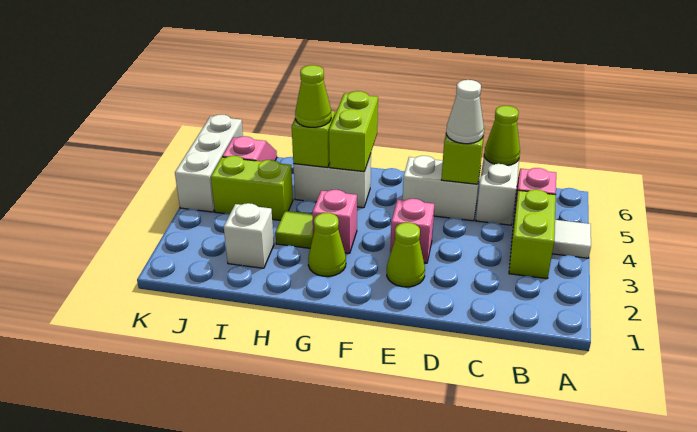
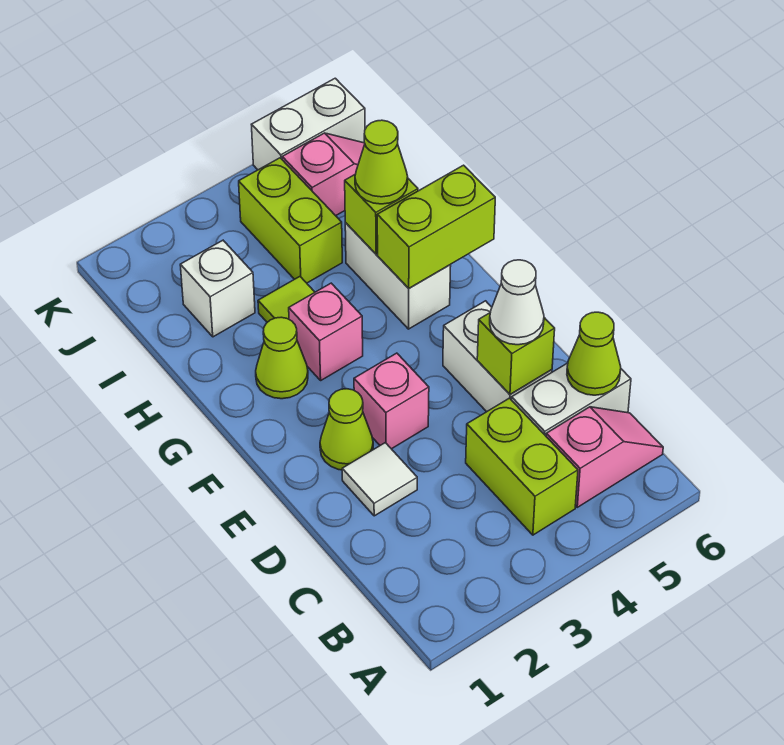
white tile A4 level 1 -> white tile D2 level 1
lime brick B3:B4 level 1 -> lime brick B4:C4 level 1
white brick K4:K6 level 1 -> white brick K5:K6 level 1

